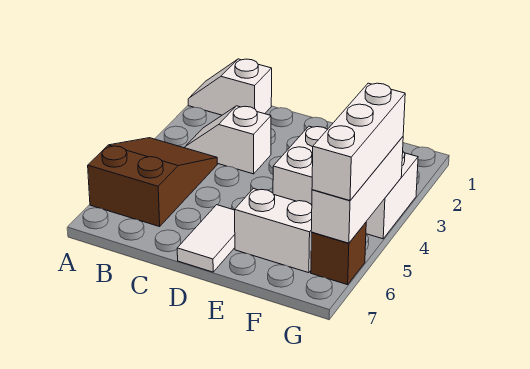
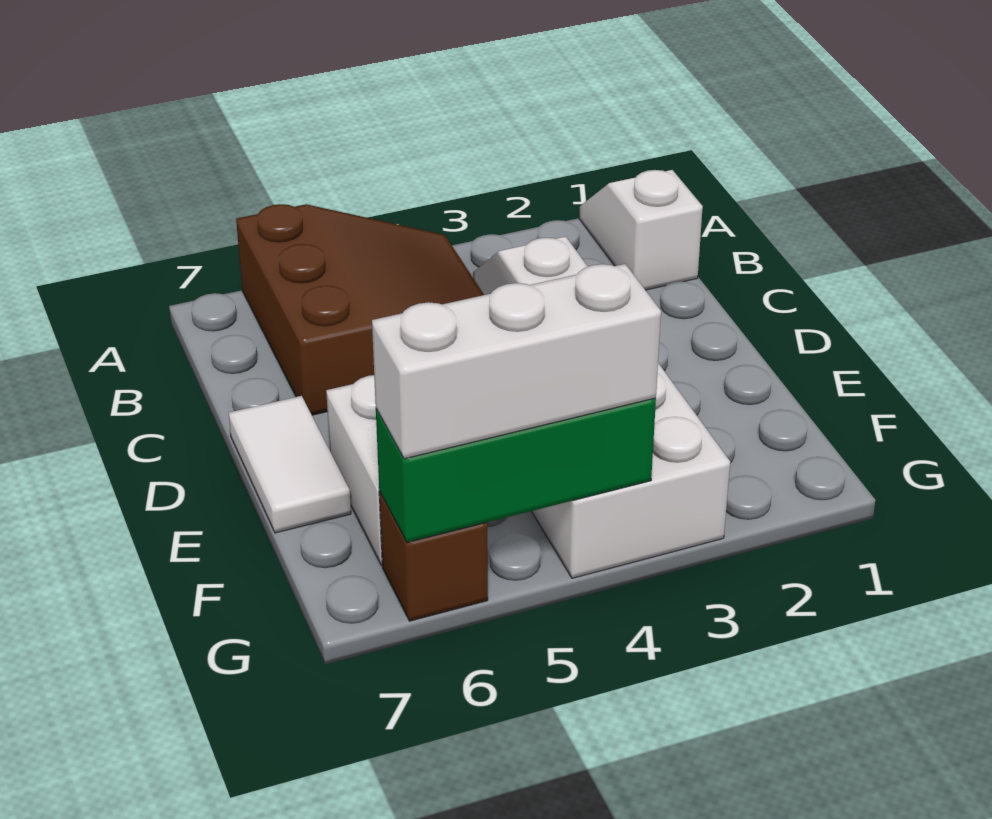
brown slope A4:B6 level 1 top 6 -> brown slope A4:C6 level 1 top 6
white tile D6:D7 level 1 -> white tile D7:E7 level 1
white brick G4:G6 level 2 -> green brick G4:G6 level 2

